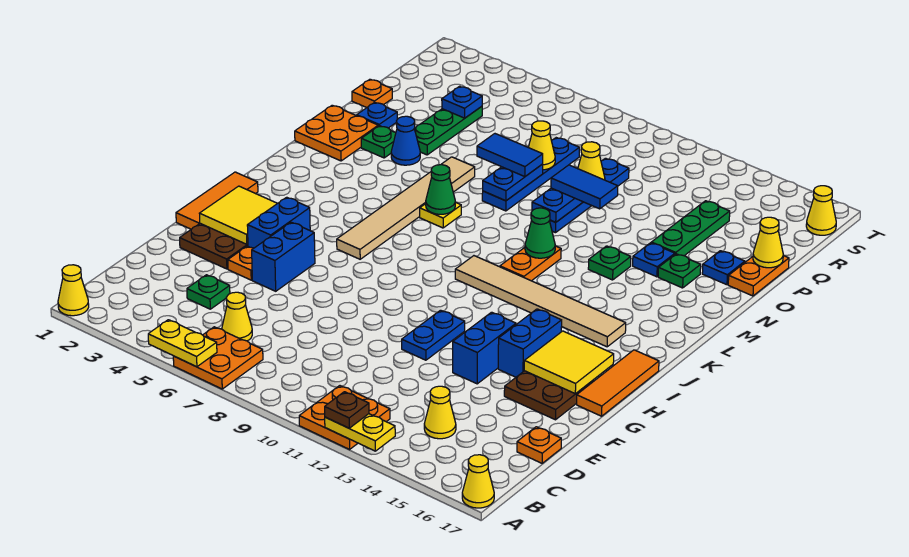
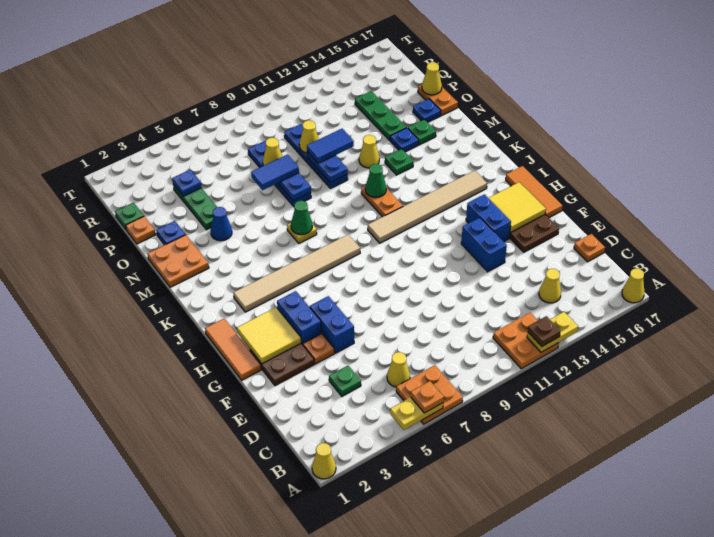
none -> orange plate A6 level 3
blue plate F11:G11 level 1 -> none
tan tile I6:N6 level 1 -> tan tile J3:J8 level 1
green plate N3 level 1 -> green plate Q1 level 1
yellow cone S17 level 1 -> yellow cone N12 level 1

